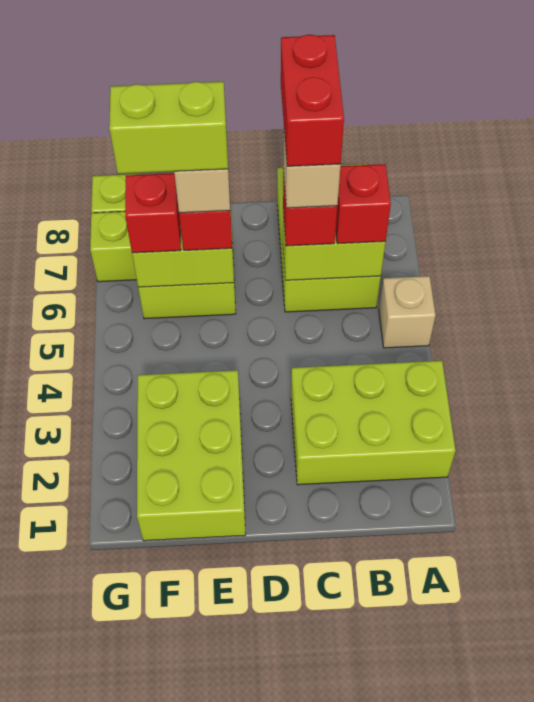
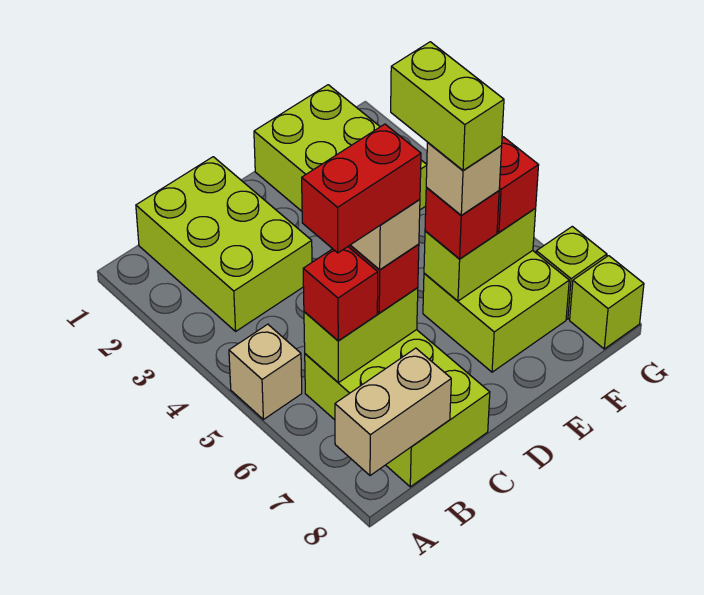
lime brick A2:C3 level 1 -> lime brick B1:C3 level 1
none -> tan brick A8:B8 level 2
red brick C6:C7 level 5 -> red brick B6:C6 level 5
lime brick E6:F6 level 5 -> lime brick E5:E6 level 5

